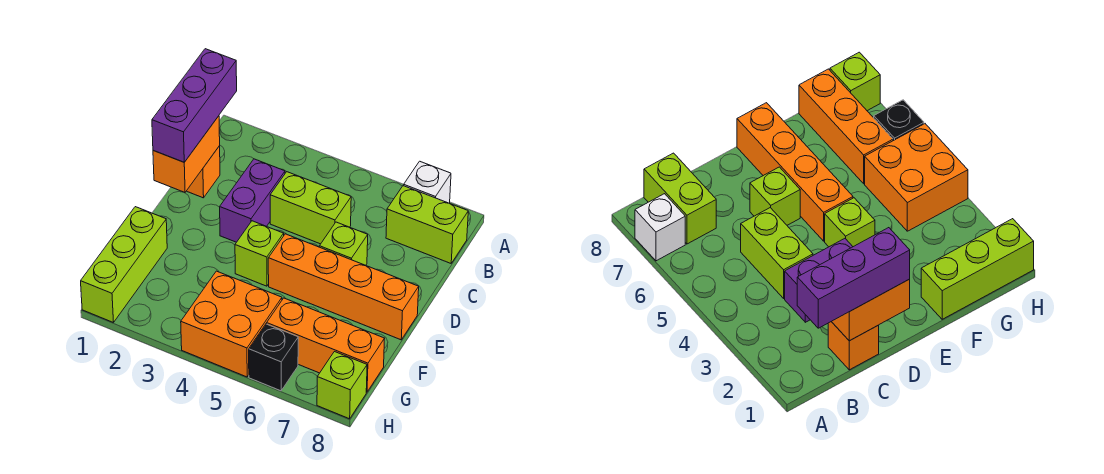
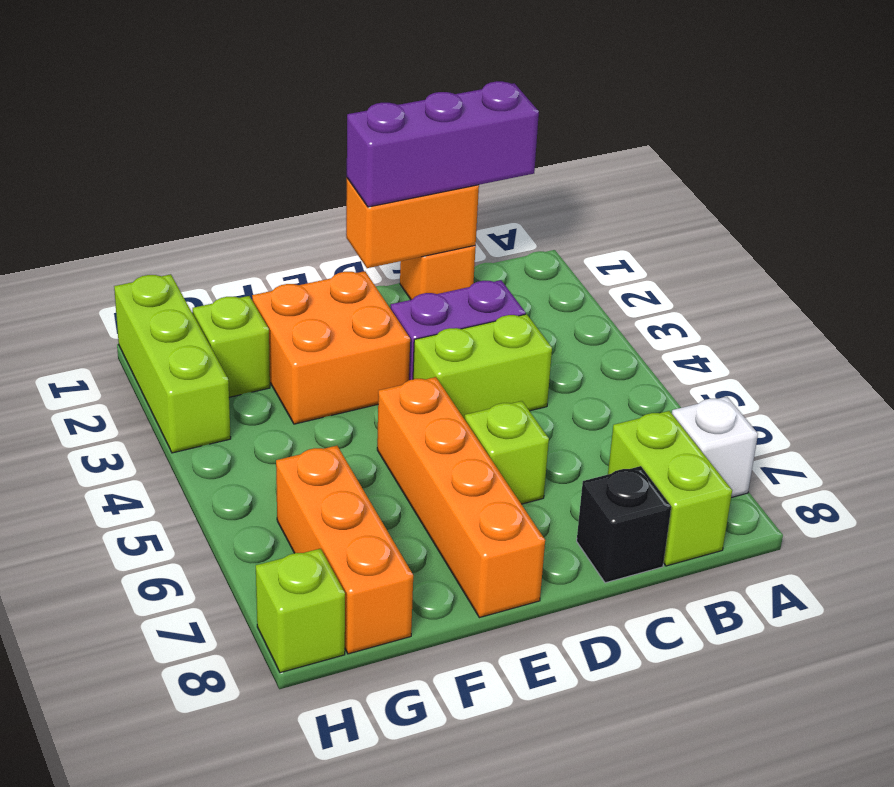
lime brick C4:C5 level 1 -> lime brick C4:D4 level 1
lime brick E4 level 1 -> lime brick G2 level 1
lime brick F1:H1 level 1 -> lime brick H1:H3 level 1
orange brick G4:H5 level 1 -> orange brick E2:F3 level 1
black brick H6 level 1 -> black brick C8 level 1

